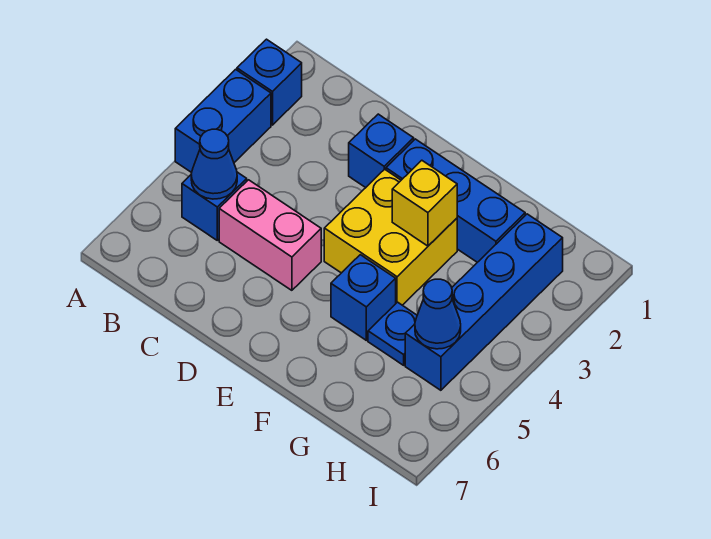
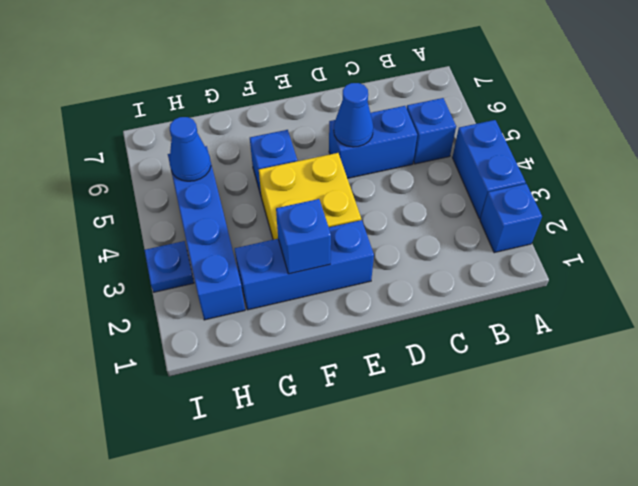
blue cone B5 level 2 -> blue cone D5 level 2
pink brick C5:D5 level 1 -> blue brick C5:D5 level 1
blue brick D2 level 1 -> blue brick F2 level 2
yellow brick F3 level 2 -> none
blue plate G5 level 1 -> blue plate I3 level 1

